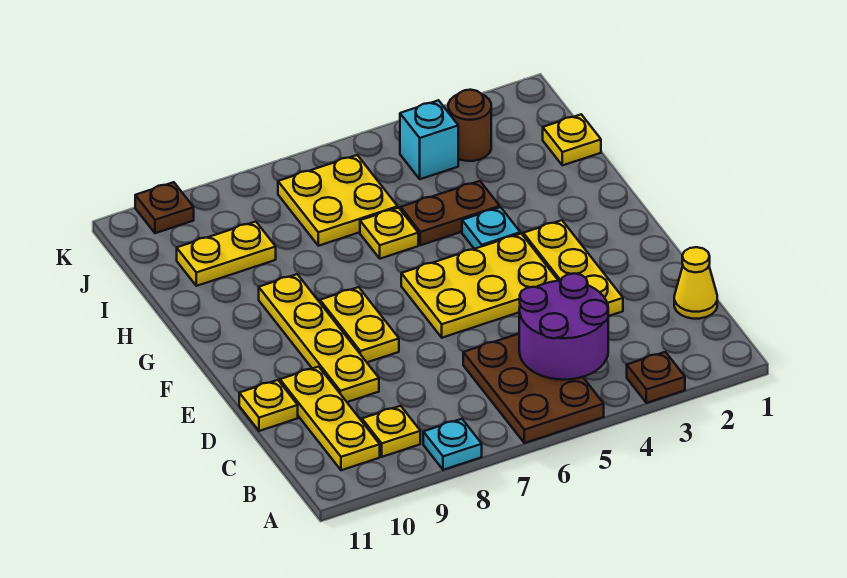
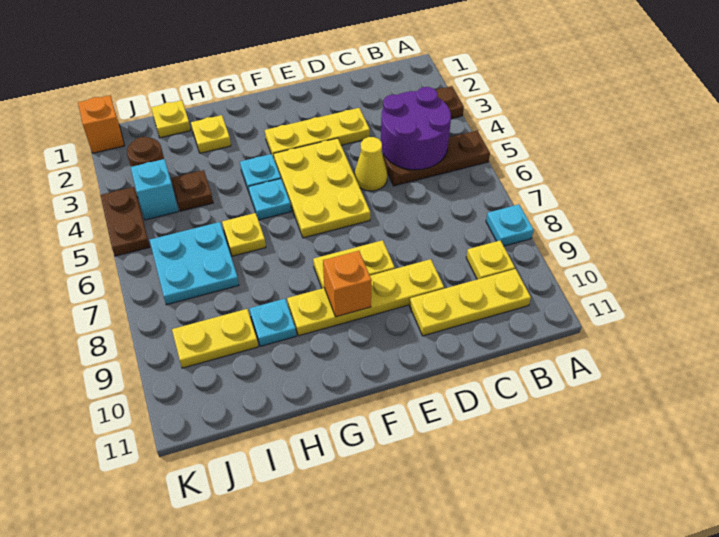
brown plate A5:C6 level 1 -> brown plate A5:C5 level 1
yellow cone C1 level 1 -> yellow cone D5 level 1
yellow plate D11 level 1 -> yellow plate H2 level 1
none -> orange brick F9 level 2
none -> cyan plate G5 level 1
brown plate H4:H5 level 1 -> brown plate K4:K5 level 1
none -> cyan plate H9 level 1
yellow plate I6:J7 level 1 -> cyan plate I6:J7 level 1
yellow plate I9:I10 level 1 -> yellow plate I9:J9 level 1
none -> orange brick K1 level 1
brown plate K10 level 1 -> brown plate I4 level 1

